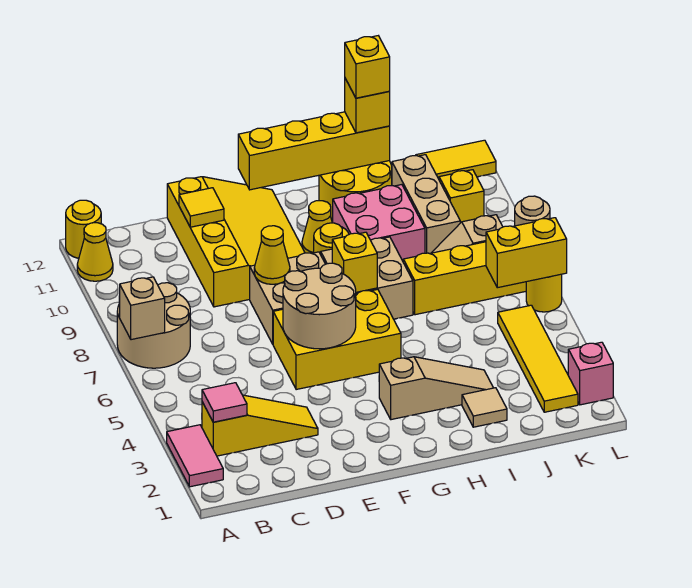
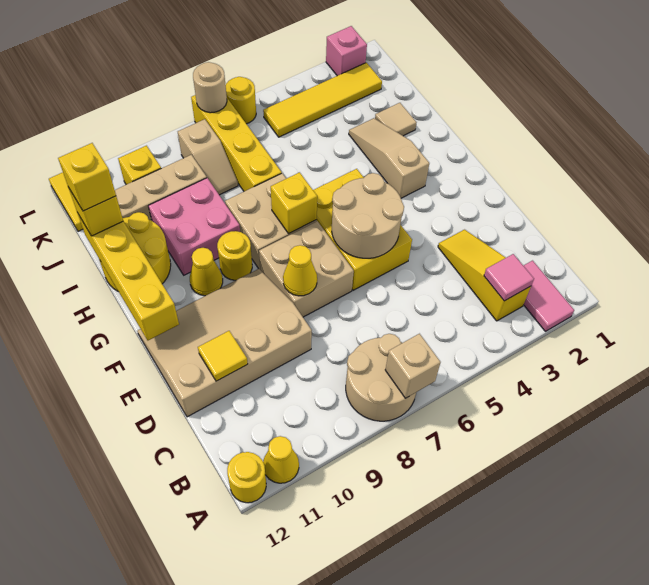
pink tile A2:A3 level 1 -> pink tile A2:B2 level 1
yellow slope D9:F12 level 1 top D -> tan slope D9:F12 level 1 top D
yellow brick K6:L6 level 2 -> none

